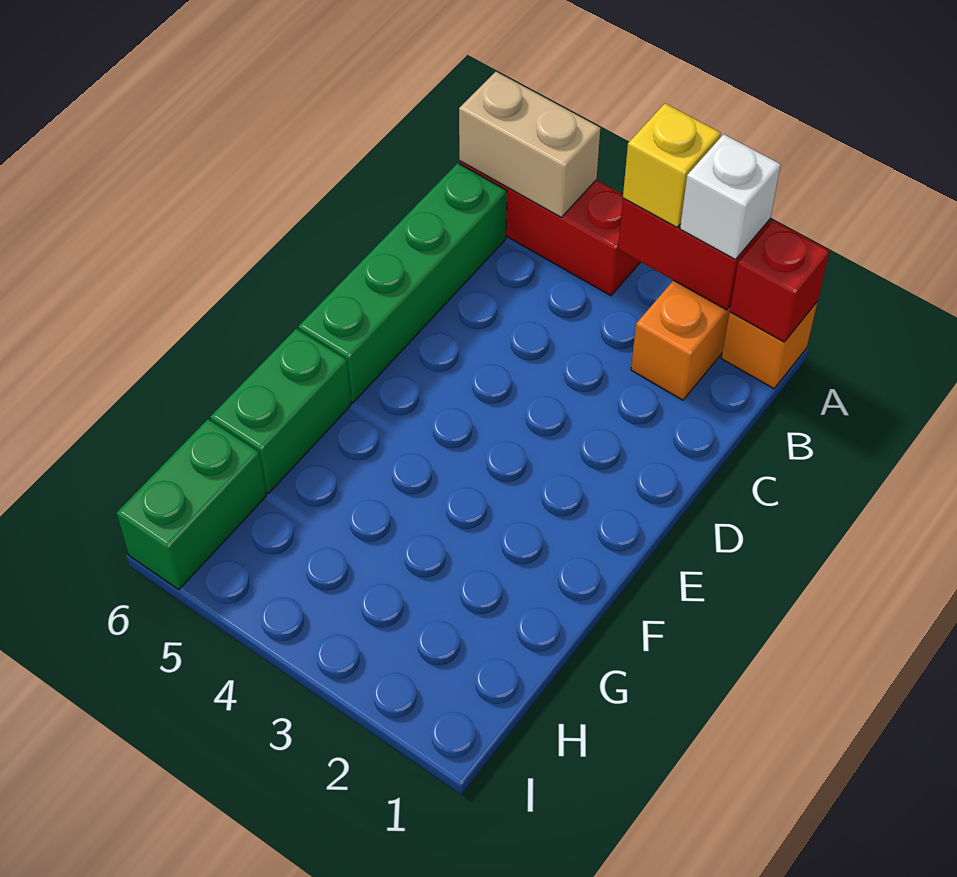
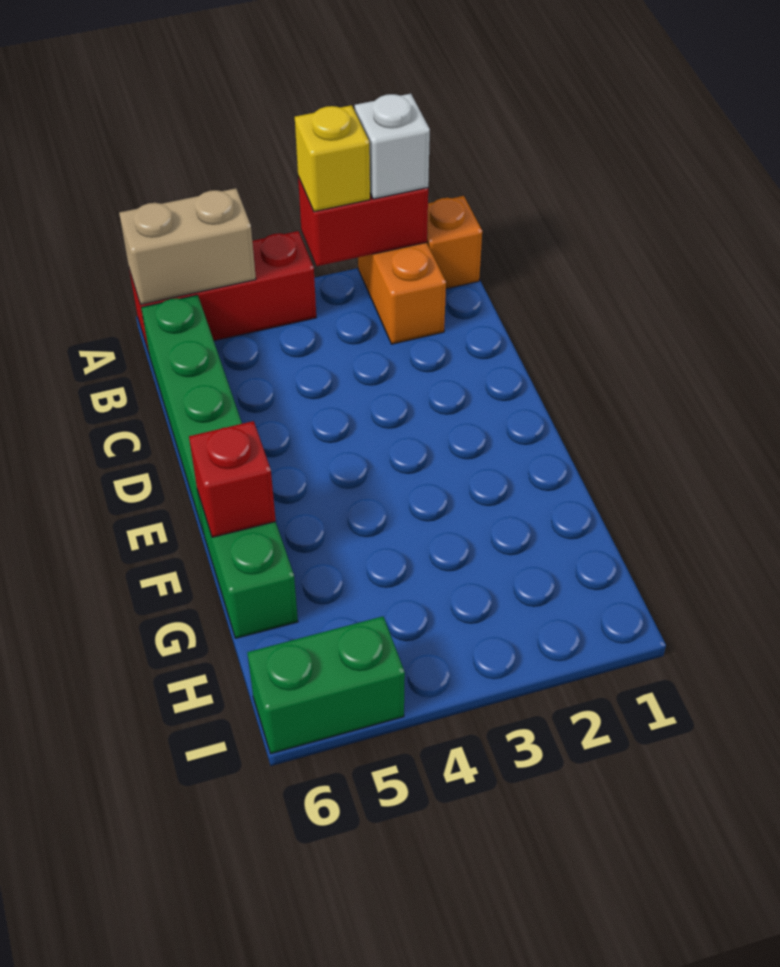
red brick A1 level 2 -> red brick F6 level 2
green brick H6:I6 level 1 -> green brick I5:I6 level 1

